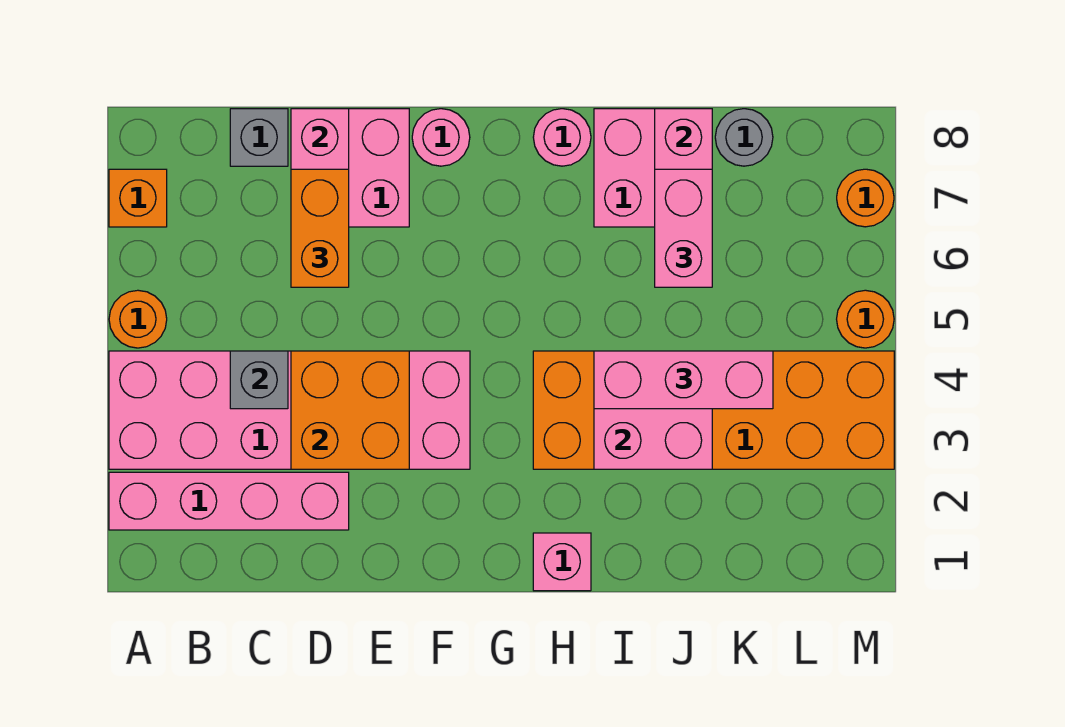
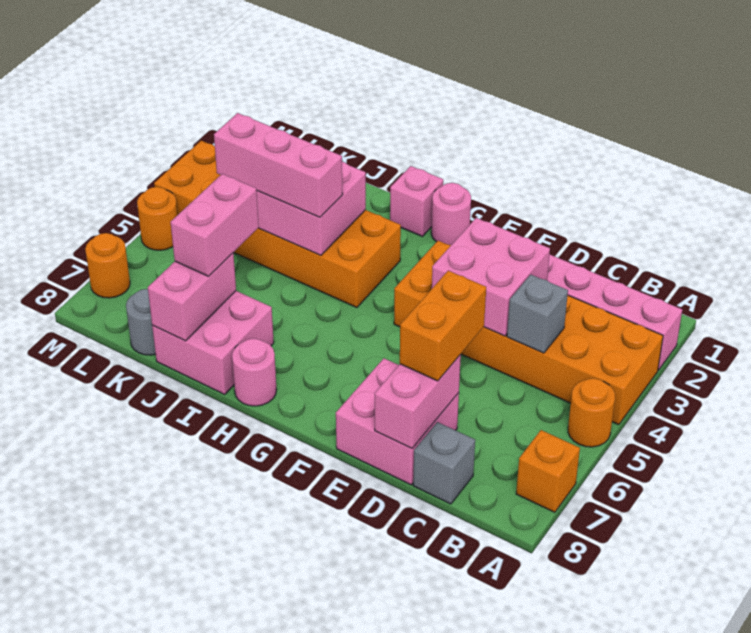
pink brick A3:F4 level 1 -> orange brick A3:F4 level 1
orange brick D3:E4 level 2 -> pink brick D3:E4 level 2
pink round brick F8 level 1 -> pink round brick G1 level 1

